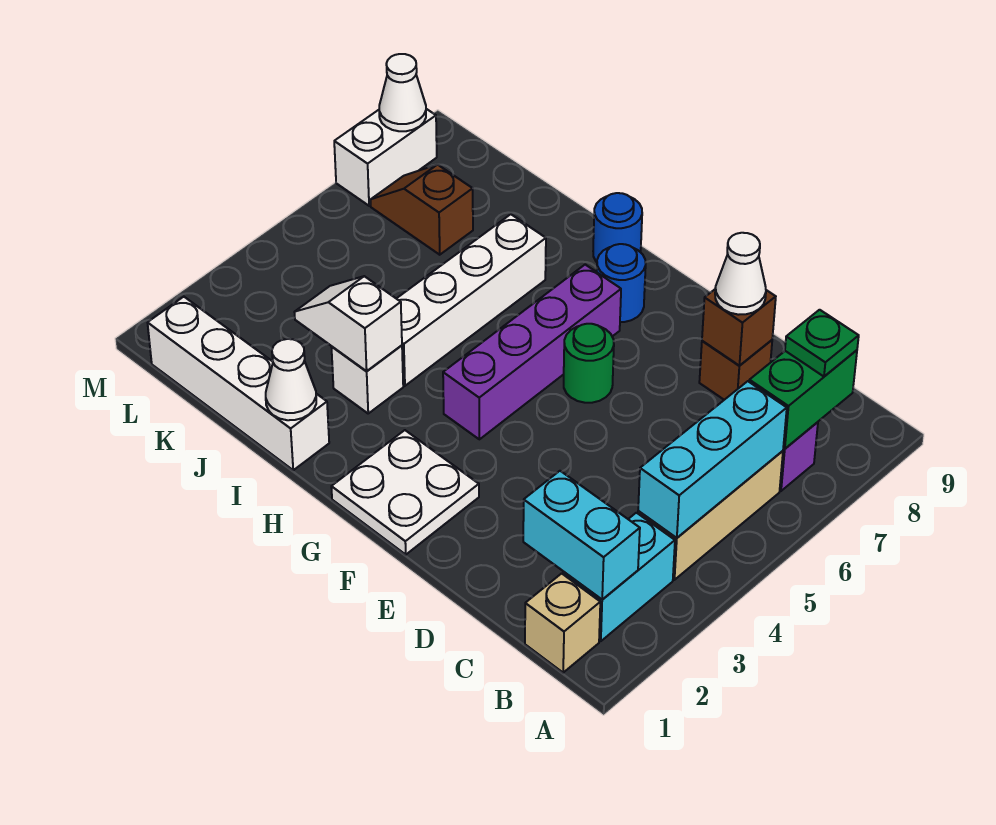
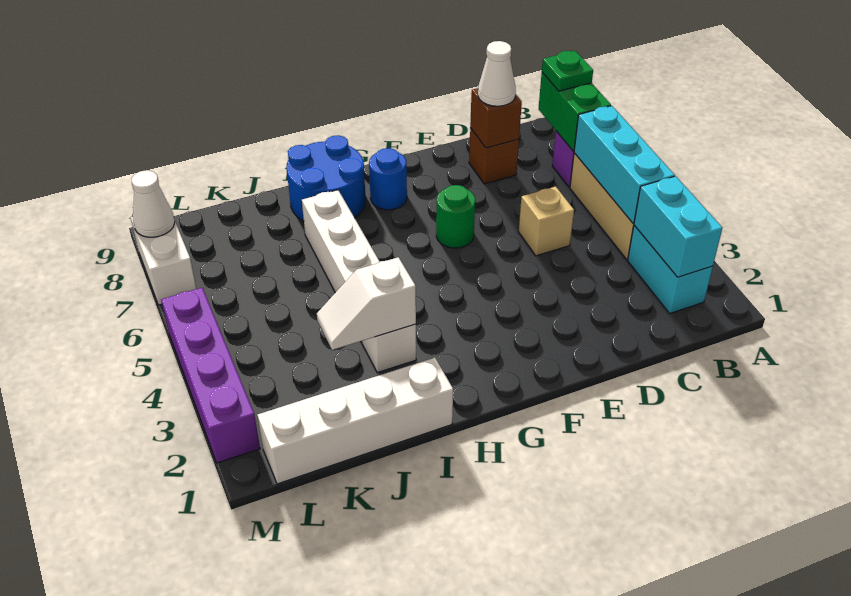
tan brick B1 level 1 -> tan brick D5 level 1
cyan brick B2:C2 level 2 -> cyan brick B2:B3 level 2
white plate F1:G2 level 1 -> none
purple brick G4:G7 level 1 -> purple brick M2:M5 level 1
blue round brick H9 level 1 -> blue round brick H8:I9 level 1
white cone I1 level 2 -> none
brown slope K7:L7 level 1 top K -> none

